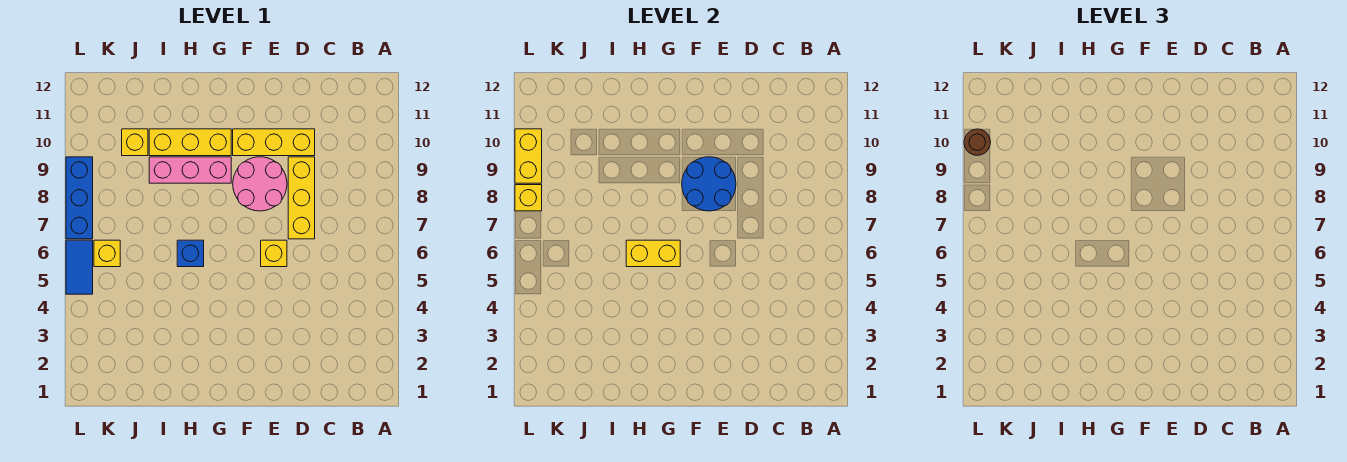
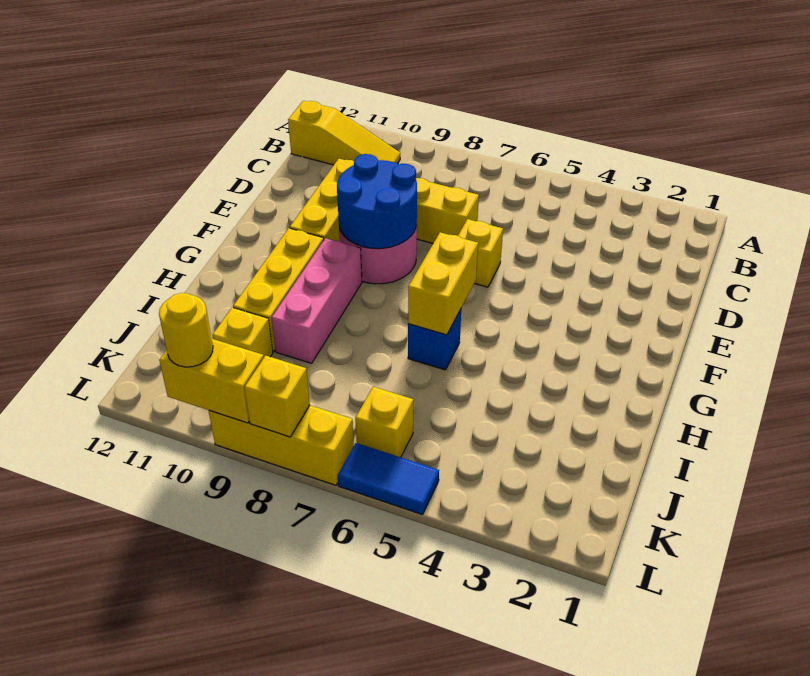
none -> yellow slope B10:B12 level 1 top 12
blue brick L7:L9 level 1 -> yellow brick L7:L9 level 1
brown round brick L10 level 3 -> yellow round brick L10 level 3

